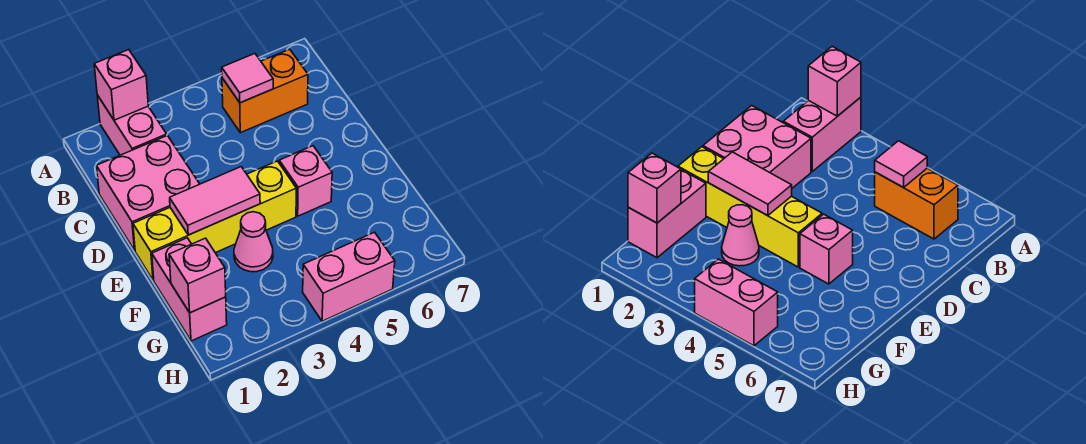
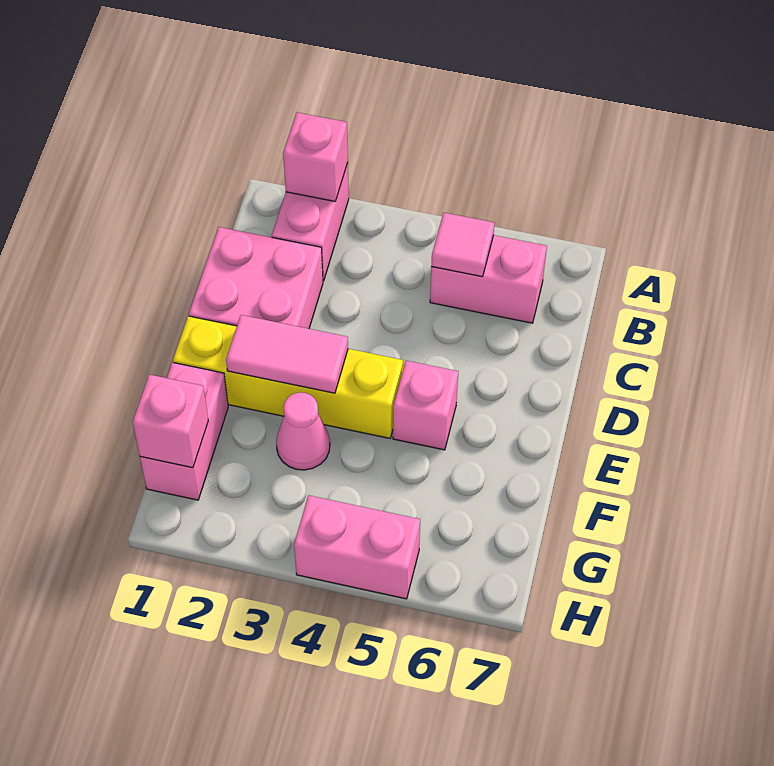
orange brick B5:B6 level 1 -> pink brick B5:B6 level 1

